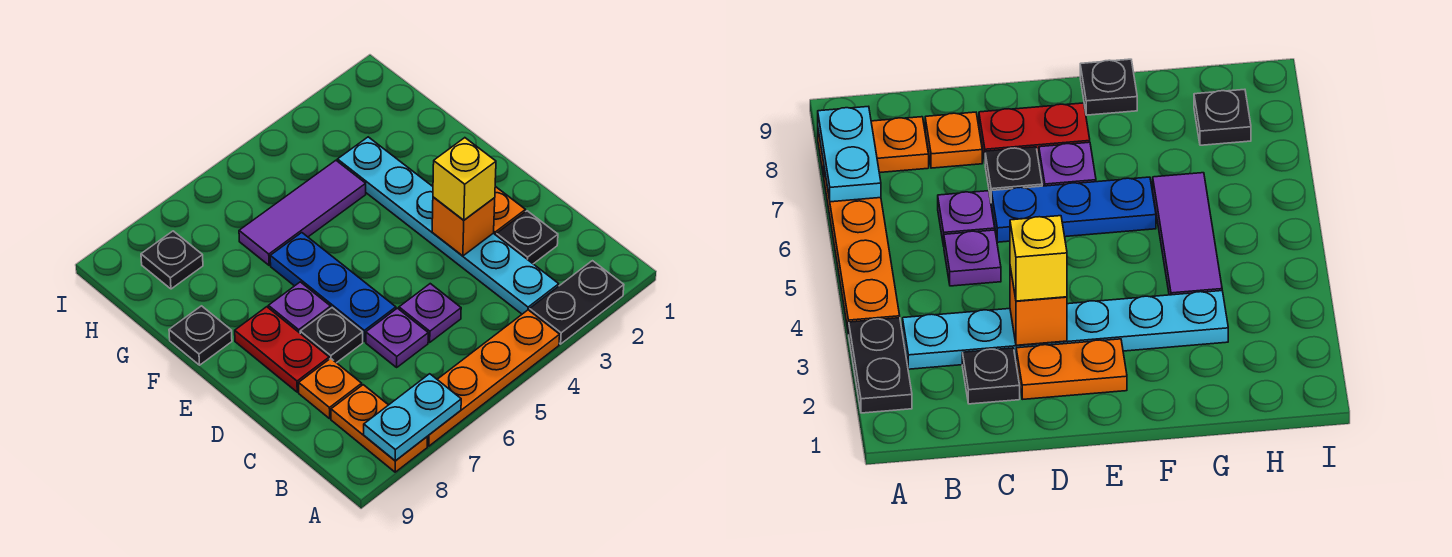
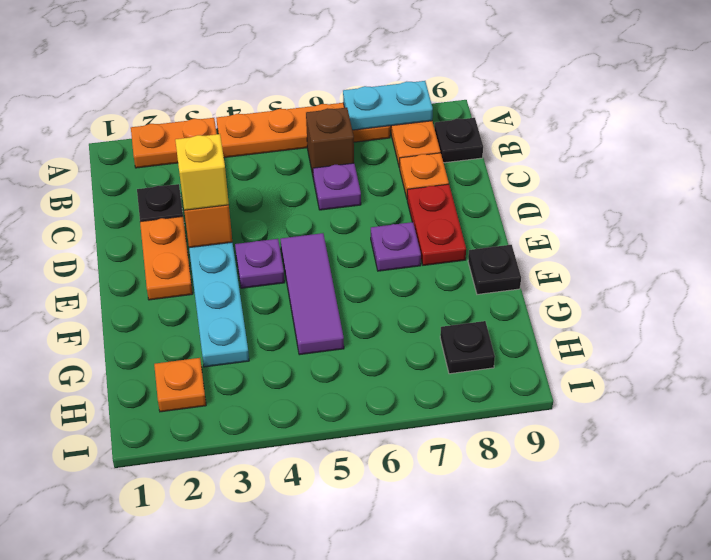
black plate A2:A3 level 1 -> orange plate A2:A3 level 1
none -> brown brick B6 level 1
purple plate C5 level 1 -> purple plate E4 level 1
blue plate D6:F6 level 1 -> none
black plate D7 level 1 -> black plate B9 level 1
purple tile G4:G6 level 1 -> purple tile E5:G5 level 1
none -> orange plate H2 level 1

